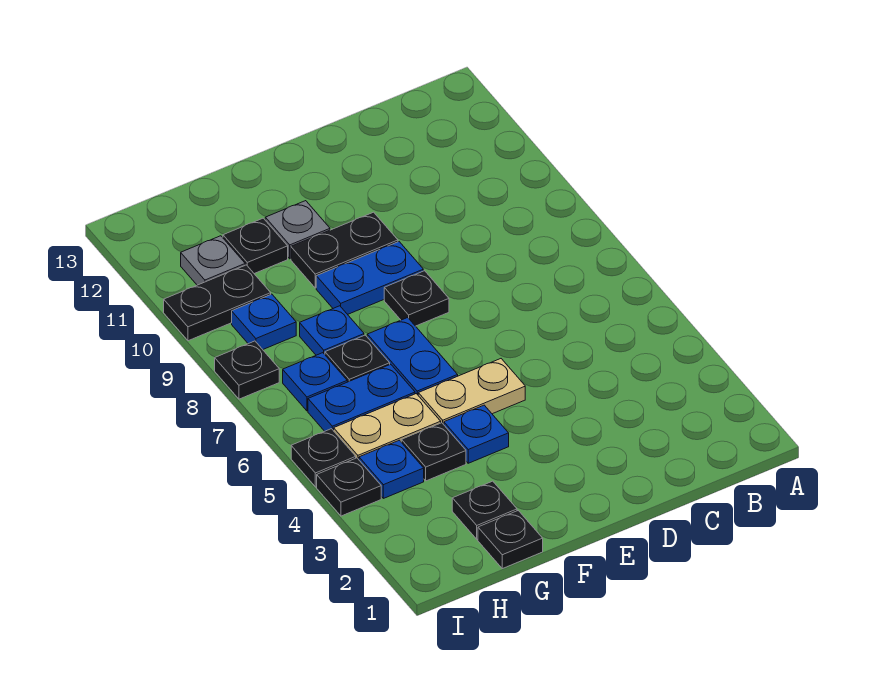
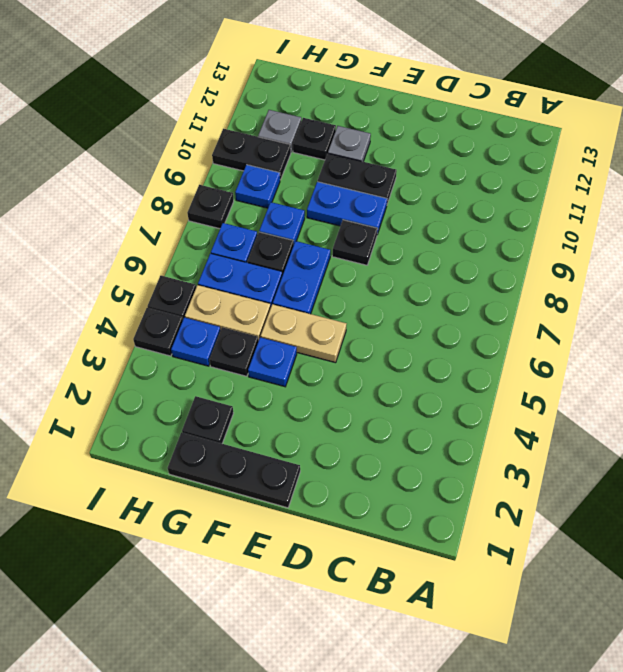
black plate G1 level 1 -> black plate E1:G1 level 1

